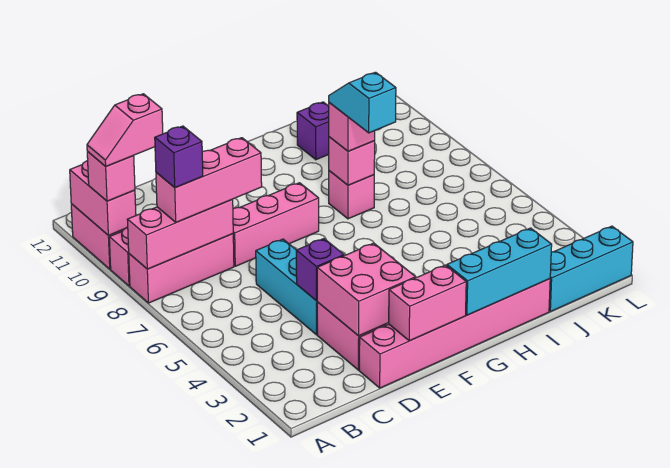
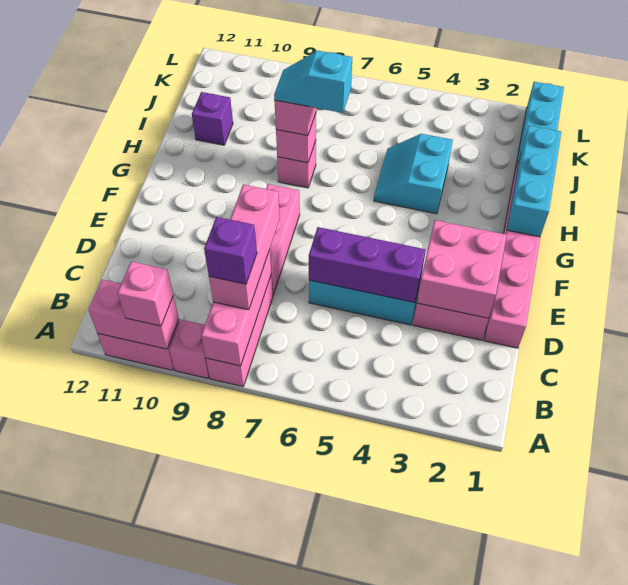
pink slope A10:B10 level 4 top B -> none
purple brick D4 level 2 -> purple brick D4:D6 level 2
pink brick E1:F1 level 2 -> none
none -> cyan slope H4:I5 level 1 top 4

